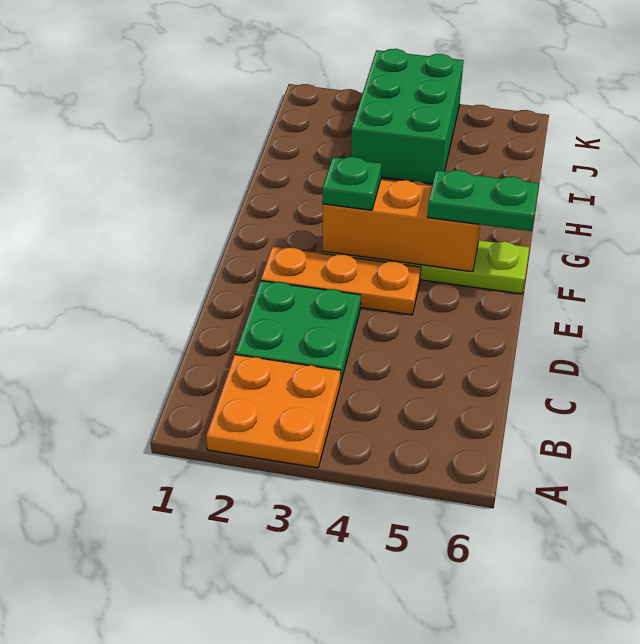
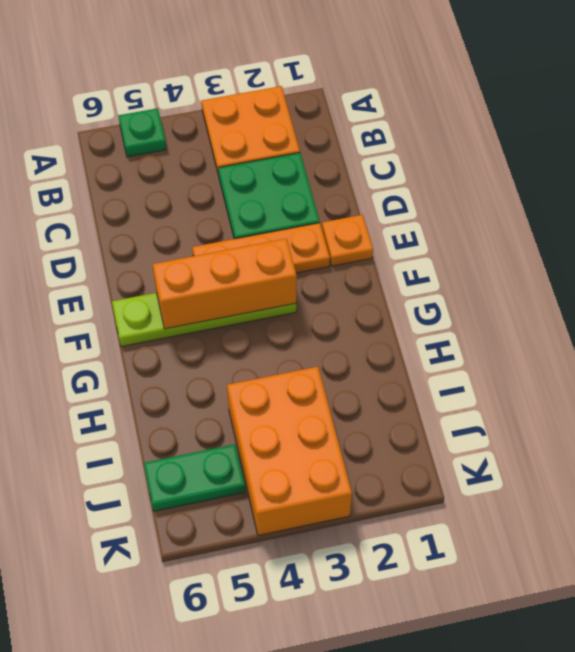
none -> orange plate E1 level 1
green plate F3 level 3 -> green plate A5 level 1
green plate F5:F6 level 3 -> green plate J5:J6 level 1
green brick I3:K4 level 1 -> orange brick I3:K4 level 1

